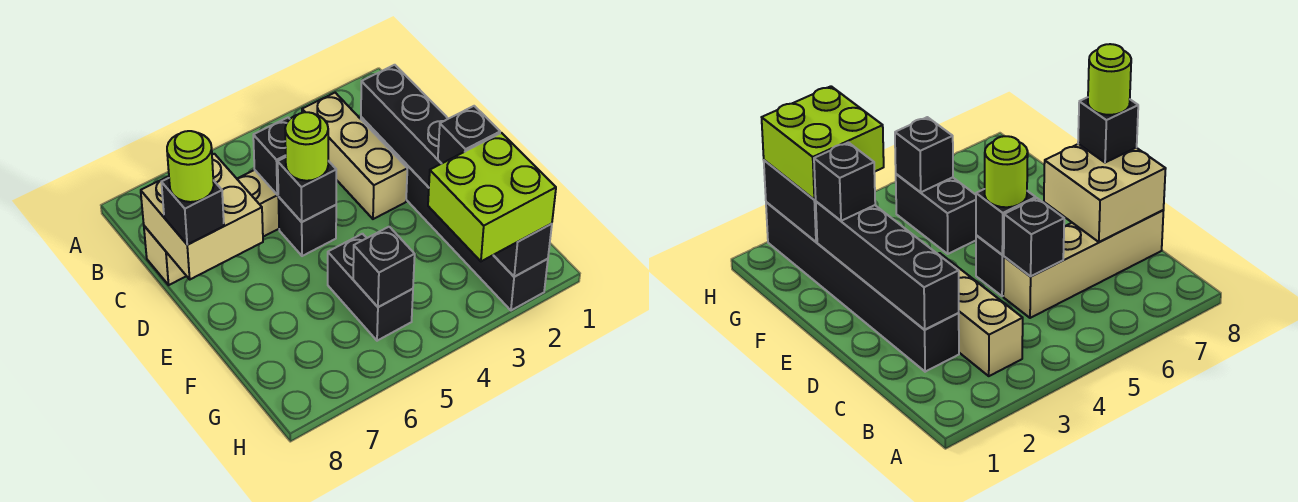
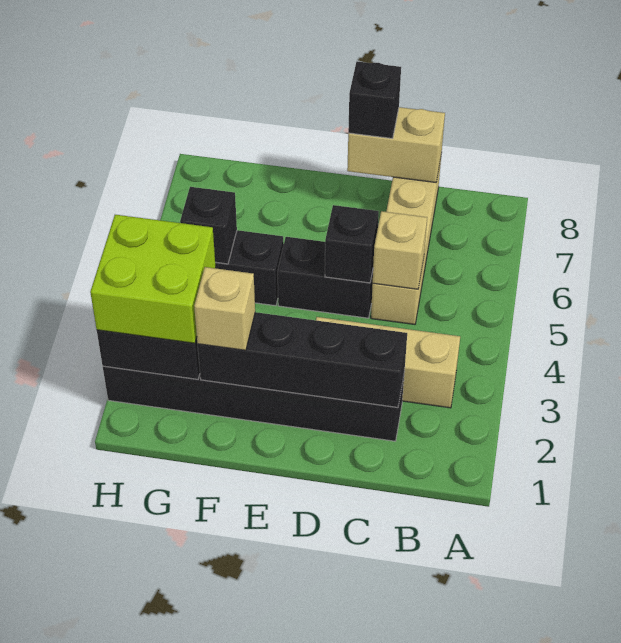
black brick C5 level 2 -> tan brick C5 level 2
tan brick C7:D8 level 2 -> tan brick C8:D8 level 2
black brick D5 level 1 -> black brick D5:E5 level 1
lime round brick D5 level 3 -> none
lime round brick D8 level 4 -> none
black brick F2 level 3 -> tan brick F2 level 3

